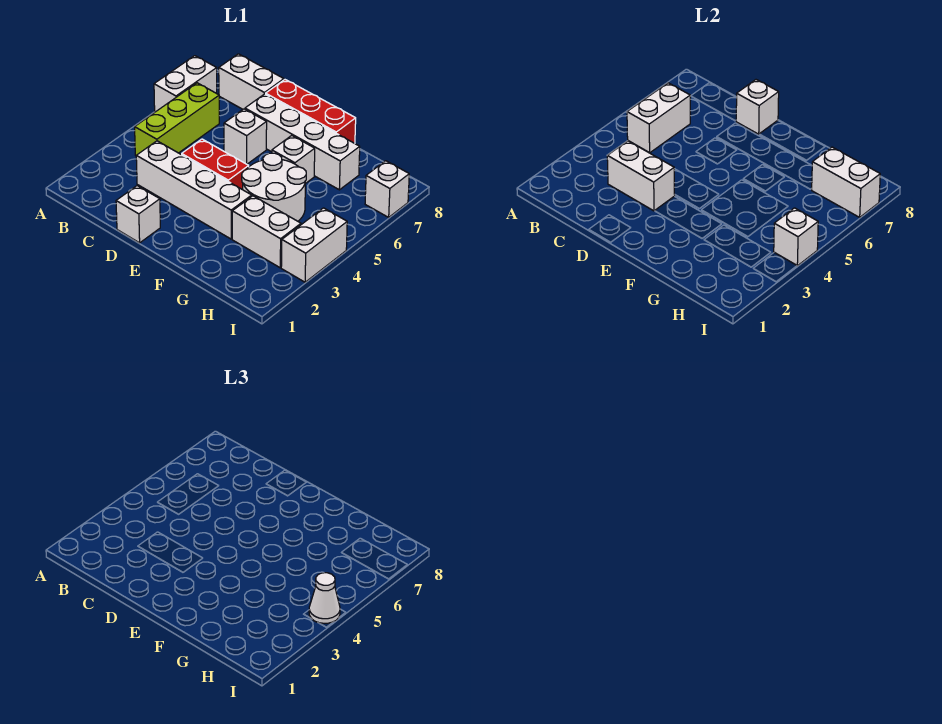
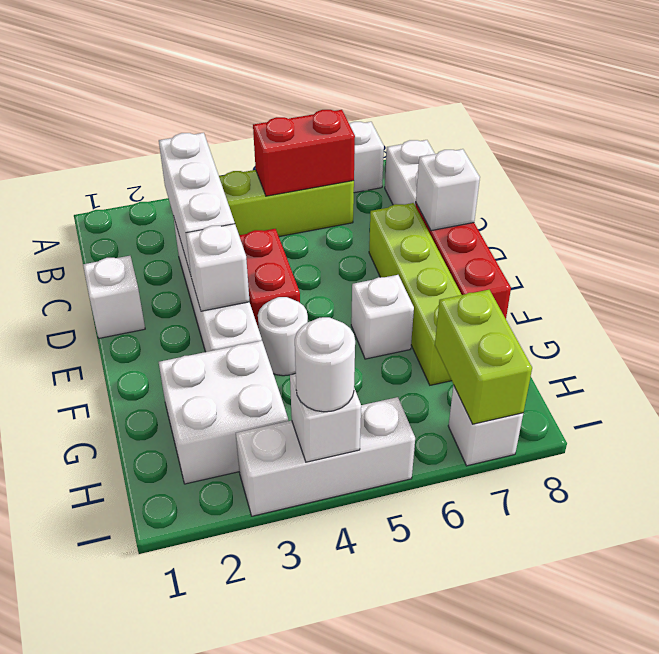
white brick B5:B6 level 2 -> red brick B5:B6 level 2
white brick C3:D3 level 2 -> white brick B3:D3 level 2
white brick D6 level 1 -> white brick E3 level 2
white brick D7:G7 level 1 -> lime brick D7:G7 level 1
white round brick F4:G5 level 1 -> white round brick F4 level 1
white brick G3:H3 level 1 -> white brick G2:H3 level 1
white brick H7:I7 level 2 -> lime brick H7:I7 level 2
white brick I3:I4 level 1 -> white brick I3:I5 level 1
white cone I4 level 3 -> white round brick I4 level 3

